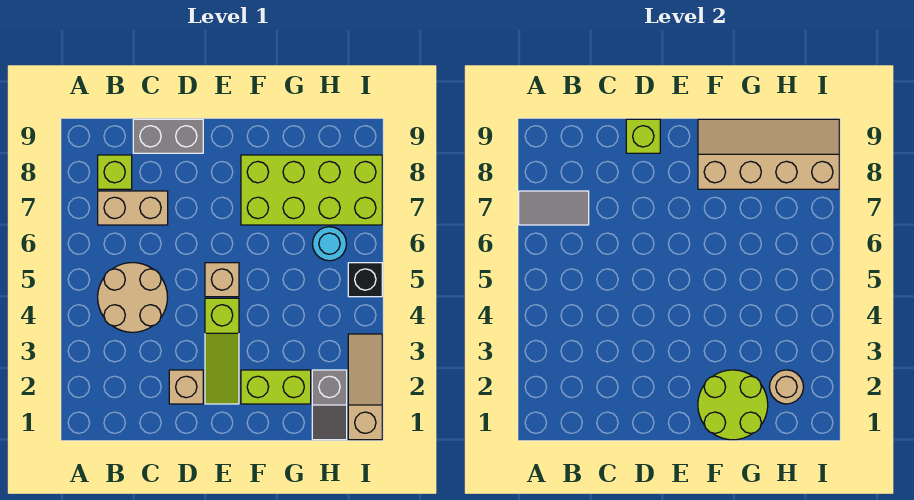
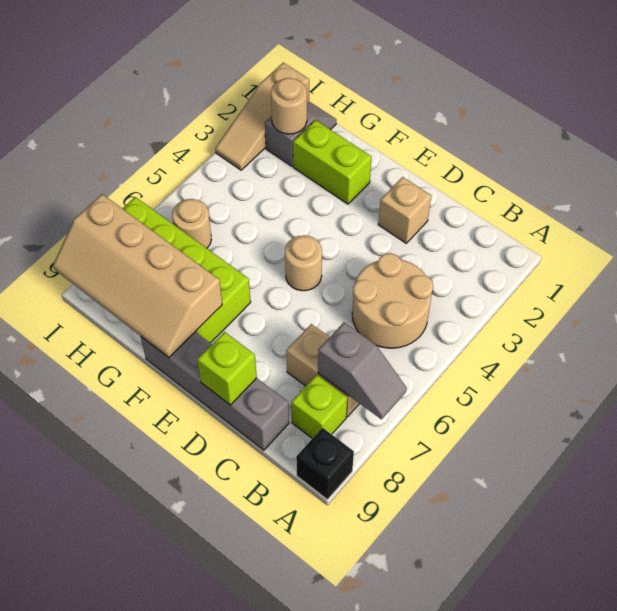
grey tile A7:B7 level 2 -> grey slope A7:B7 level 2 top B
grey brick C9:D9 level 1 -> grey brick C9:F9 level 1
lime slope E2:E4 level 1 top 4 -> none
tan brick E5 level 1 -> tan round brick E5 level 1
lime round brick F1:G2 level 2 -> none
cyan round brick H6 level 1 -> tan round brick H6 level 1
black brick I5 level 1 -> black brick A9 level 1

